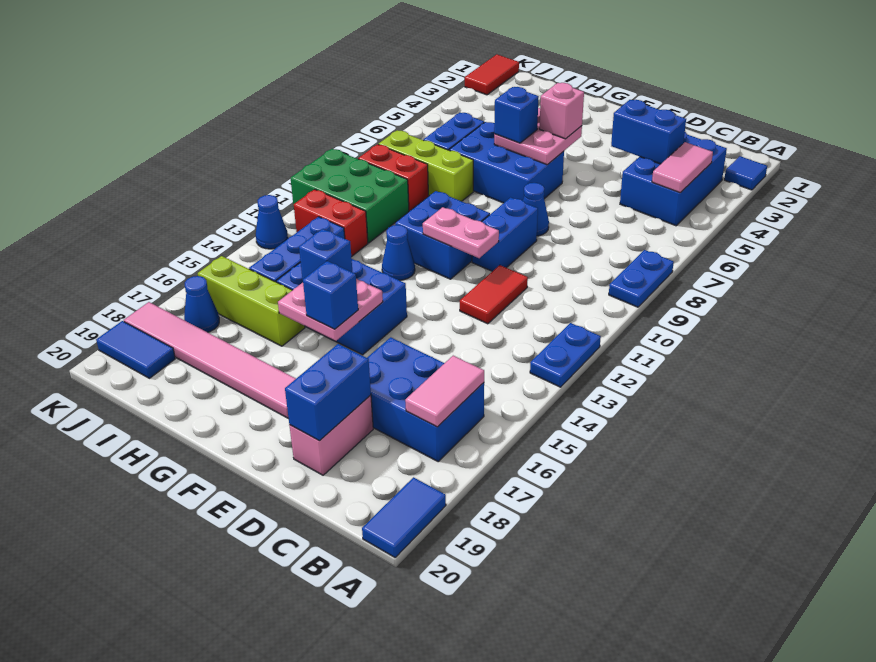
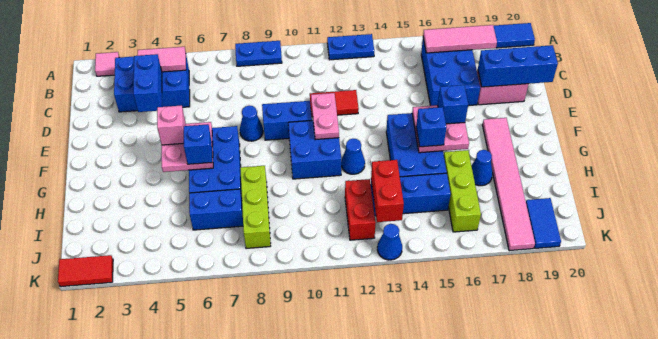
blue tile A2 level 1 -> pink tile A2 level 1
pink tile B16:B17 level 2 -> pink tile B16:B18 level 2
blue brick D18:D19 level 2 -> blue brick D18:D20 level 2
red brick I9:J9 level 1 -> red brick I13:J13 level 2
green brick I10:K11 level 1 -> none
blue cone J17 level 1 -> blue cone H17 level 1

